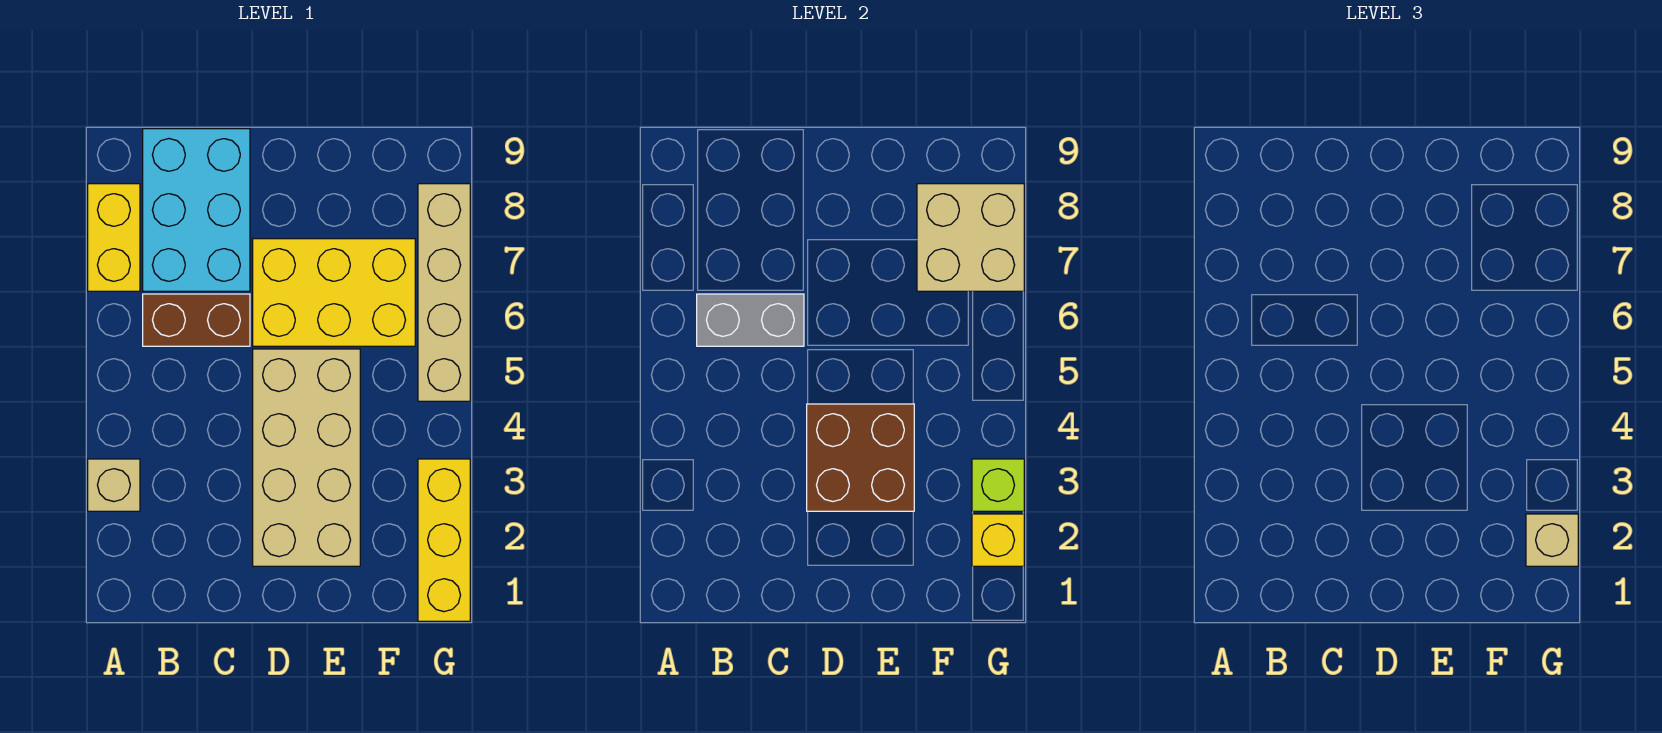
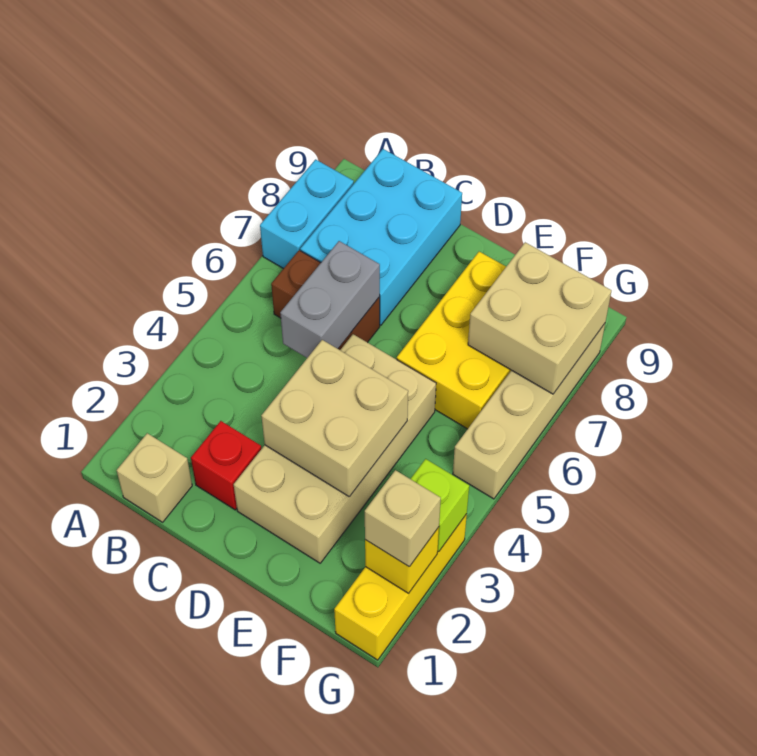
tan brick A3 level 1 -> tan brick B1 level 1
yellow brick A7:A8 level 1 -> cyan brick A7:A8 level 1
grey brick B6:C6 level 2 -> grey brick C5:C6 level 2
none -> red brick C2 level 1
brown brick D3:E4 level 2 -> tan brick D3:E4 level 2
yellow brick D6:F7 level 1 -> yellow brick E6:F8 level 1

